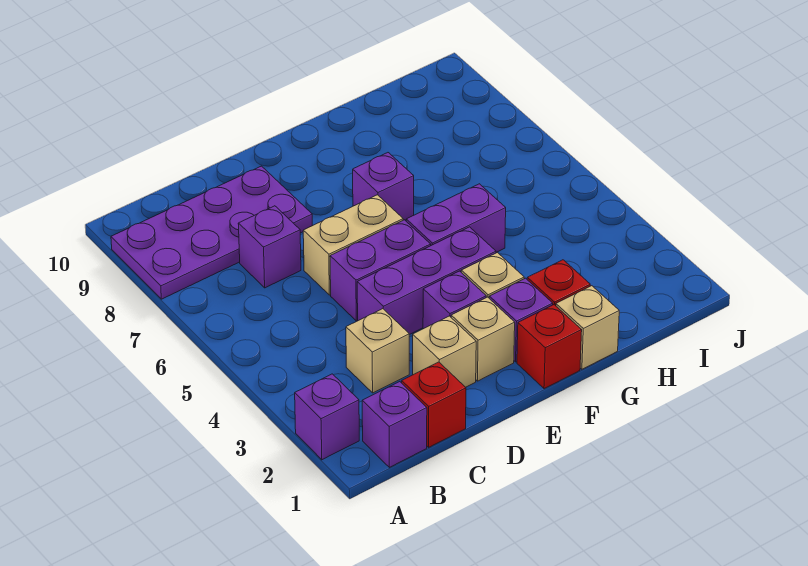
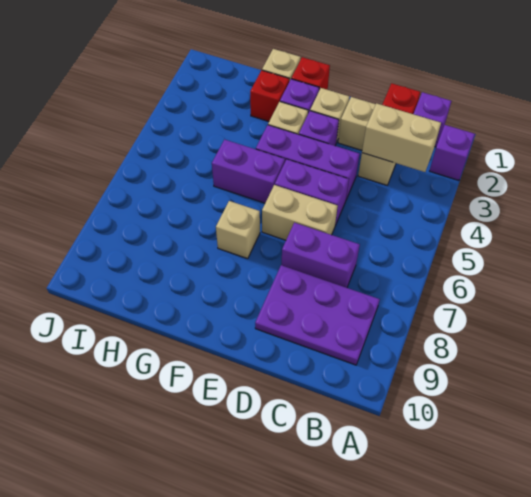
purple plate A8:D9 level 1 -> purple plate B8:D9 level 1
none -> tan brick B3:C3 level 2
purple brick C7 level 1 -> purple brick C7:D7 level 1
purple brick F7 level 1 -> tan brick F7 level 1

